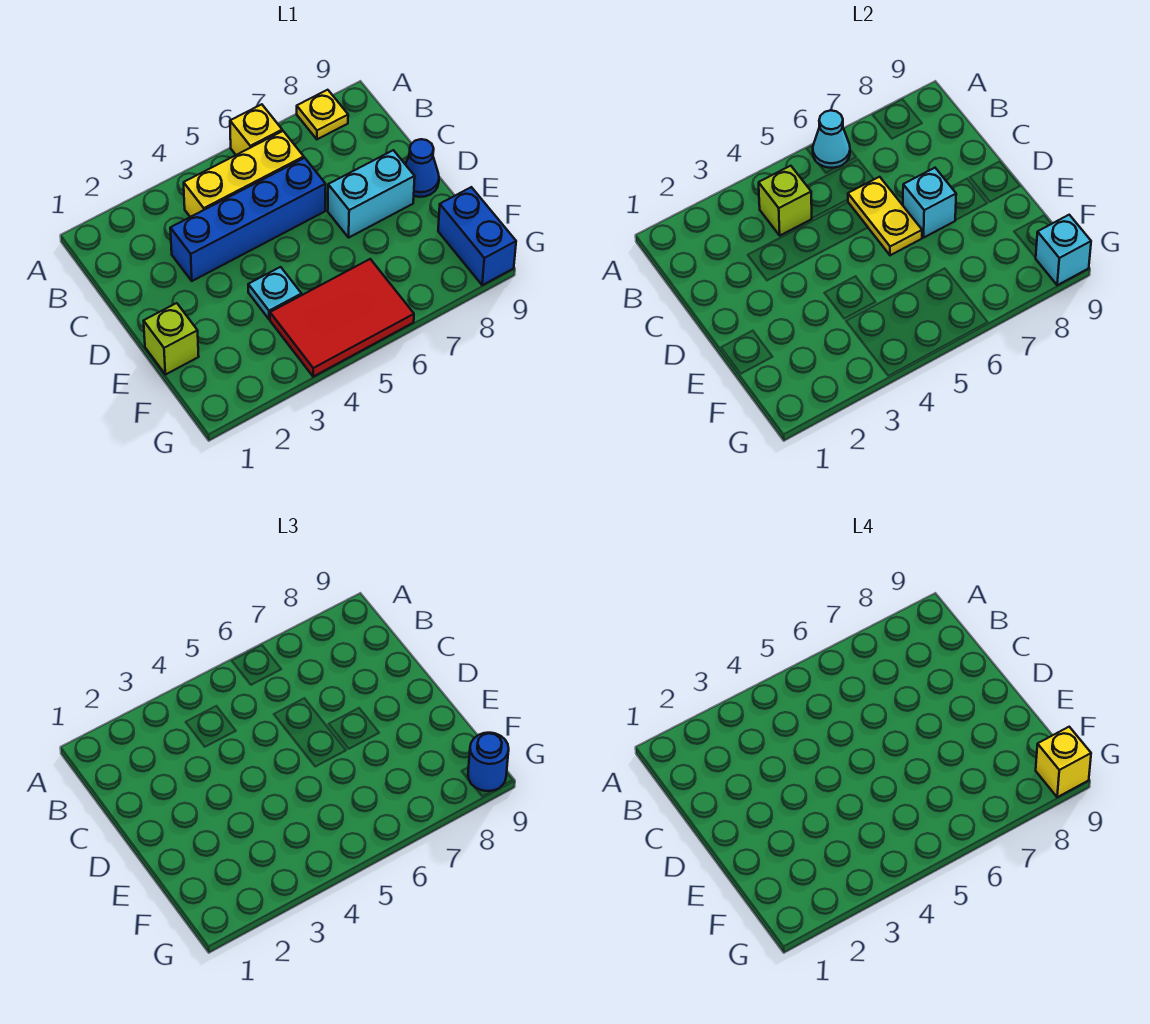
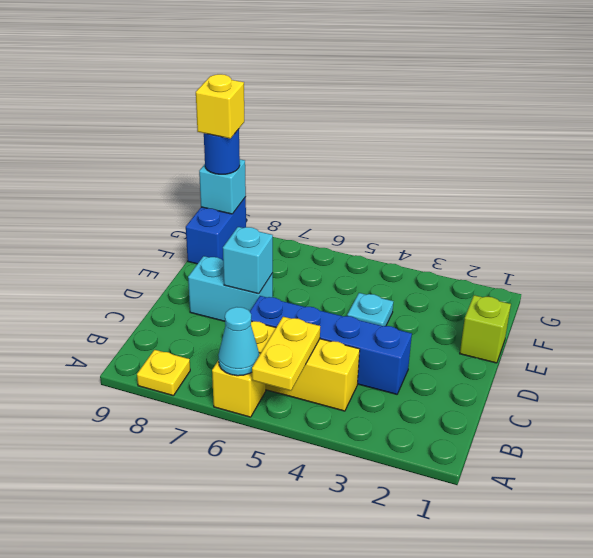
lime brick B4 level 2 -> none
yellow plate C6:D6 level 2 -> yellow plate A5:B5 level 2
blue cone D9 level 1 -> none
red tile F4:G6 level 1 -> none

